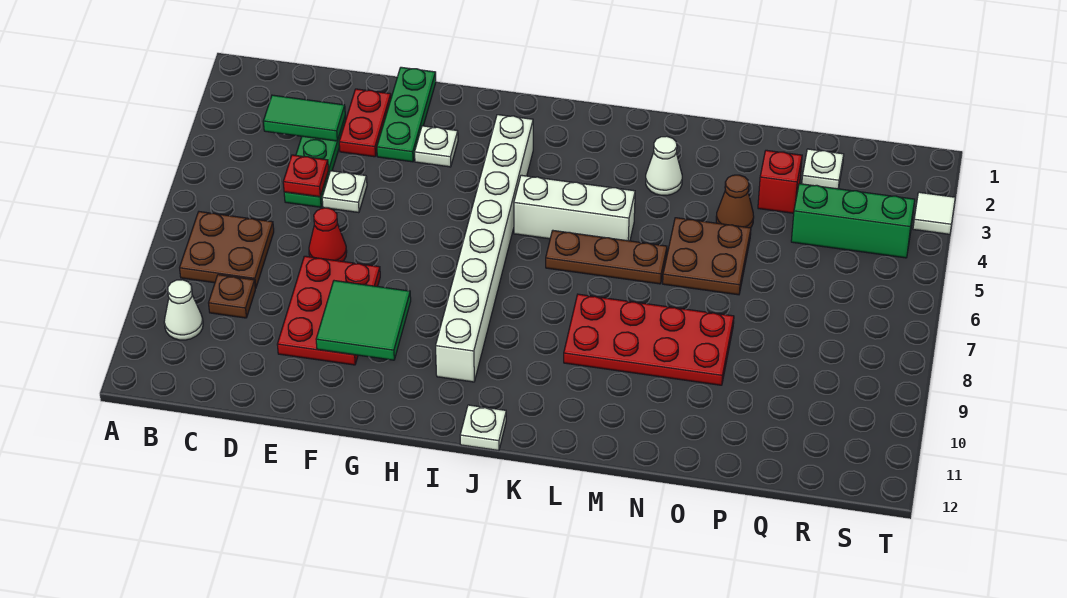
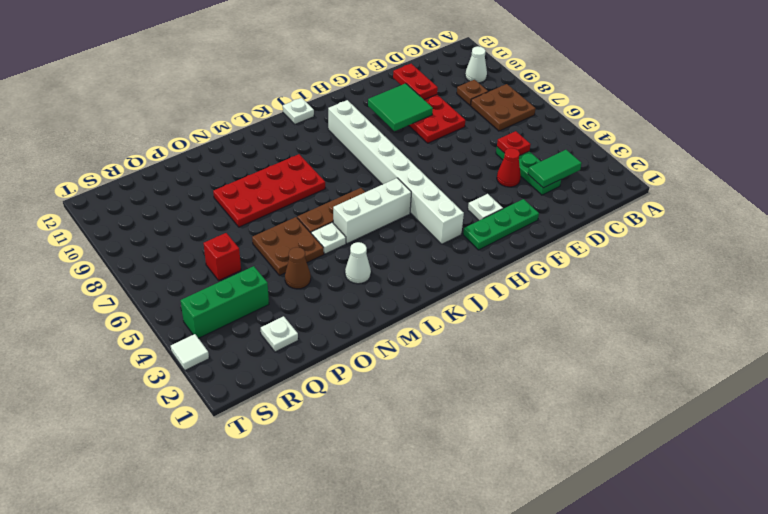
red plate E2:E3 level 1 -> red plate E10:E11 level 2
white plate E5 level 1 -> white plate M5 level 1
red cone E7 level 1 -> red cone E4 level 1
green plate F1:F3 level 1 -> green plate F2:H2 level 1
red brick P3 level 1 -> red brick Q6 level 1

